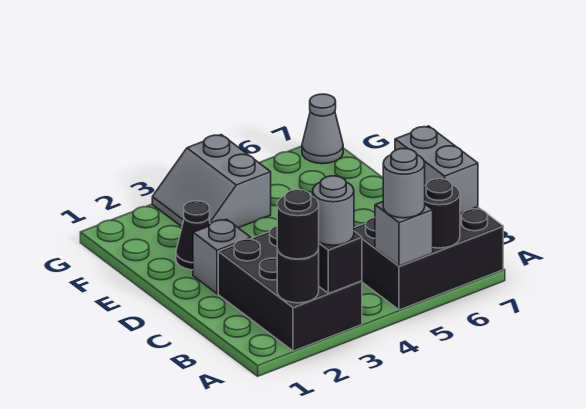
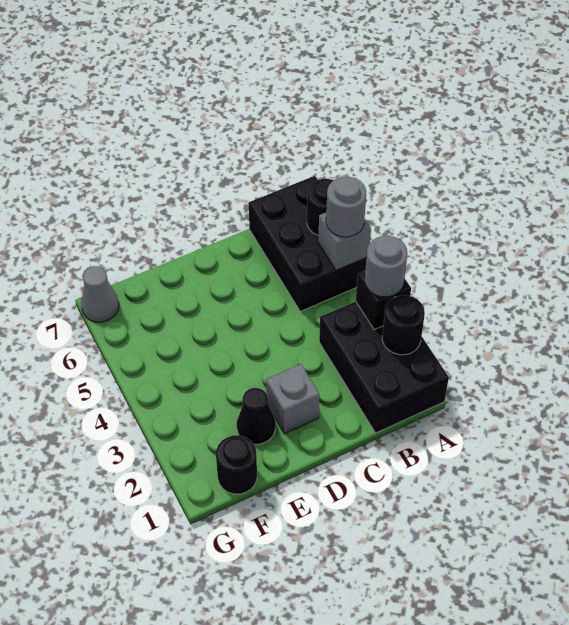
black brick A2:C3 level 1 -> black brick A1:B3 level 1
black round brick A2 level 3 -> black round brick F1 level 1
grey brick B7:C7 level 2 -> none
grey slope F3:G4 level 1 top 4 -> none

